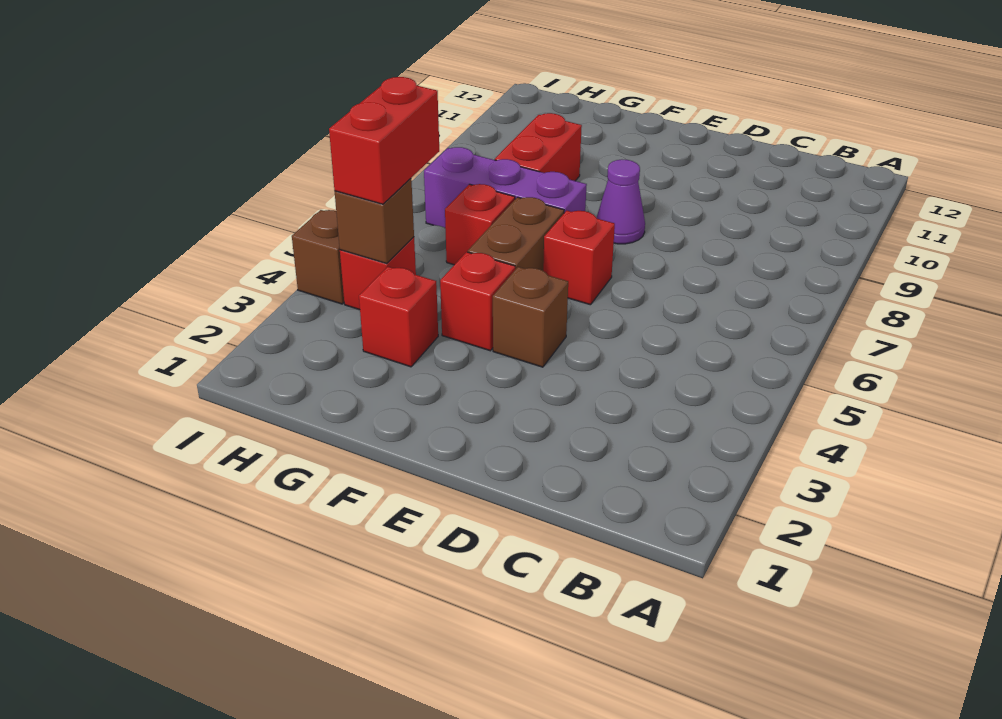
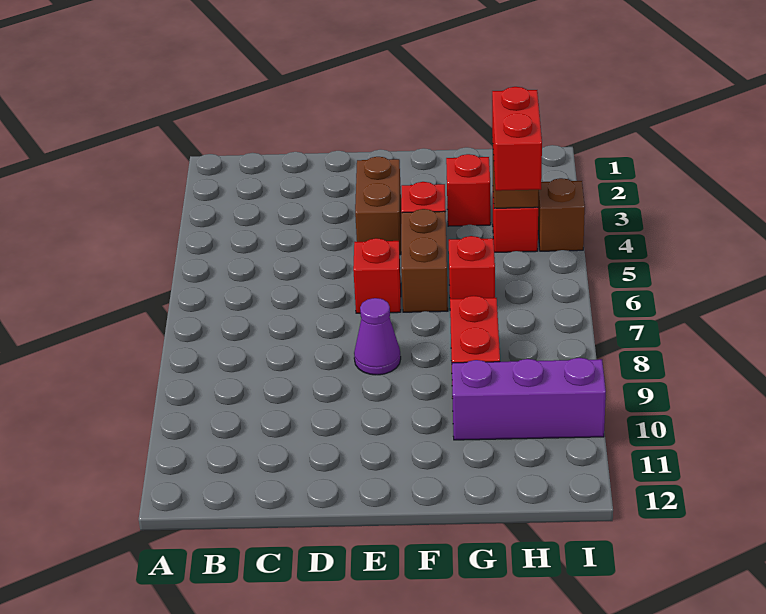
brown brick E4 level 1 -> brown brick E3:E4 level 1
purple brick F7:H7 level 1 -> purple brick G10:I10 level 1

